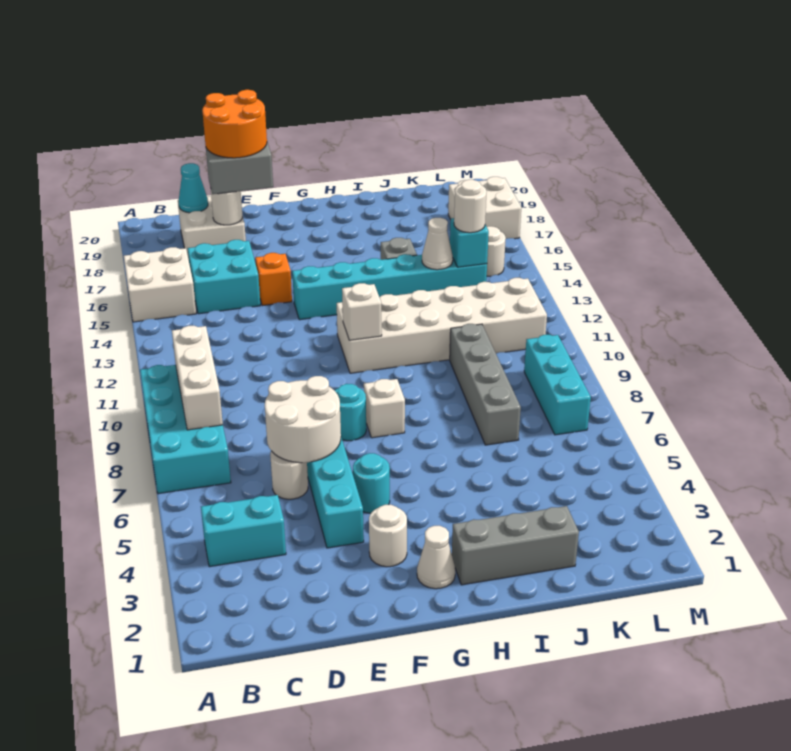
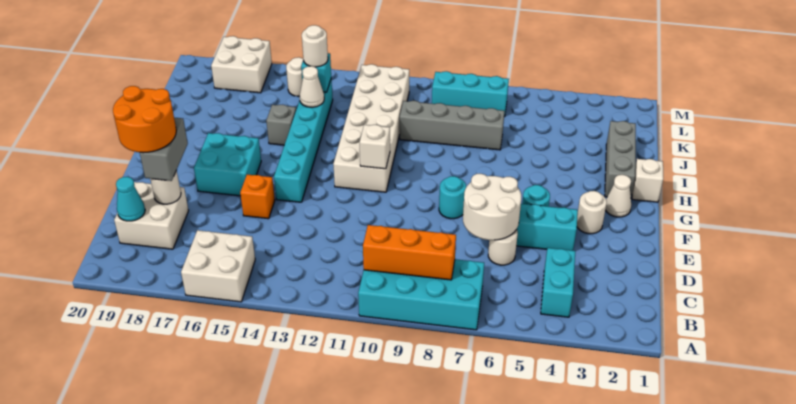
white brick B8:B10 level 2 -> orange brick B8:B10 level 2
cyan brick C15:D16 level 1 -> cyan brick F16:G17 level 1
white brick G8 level 1 -> white brick H1 level 1

